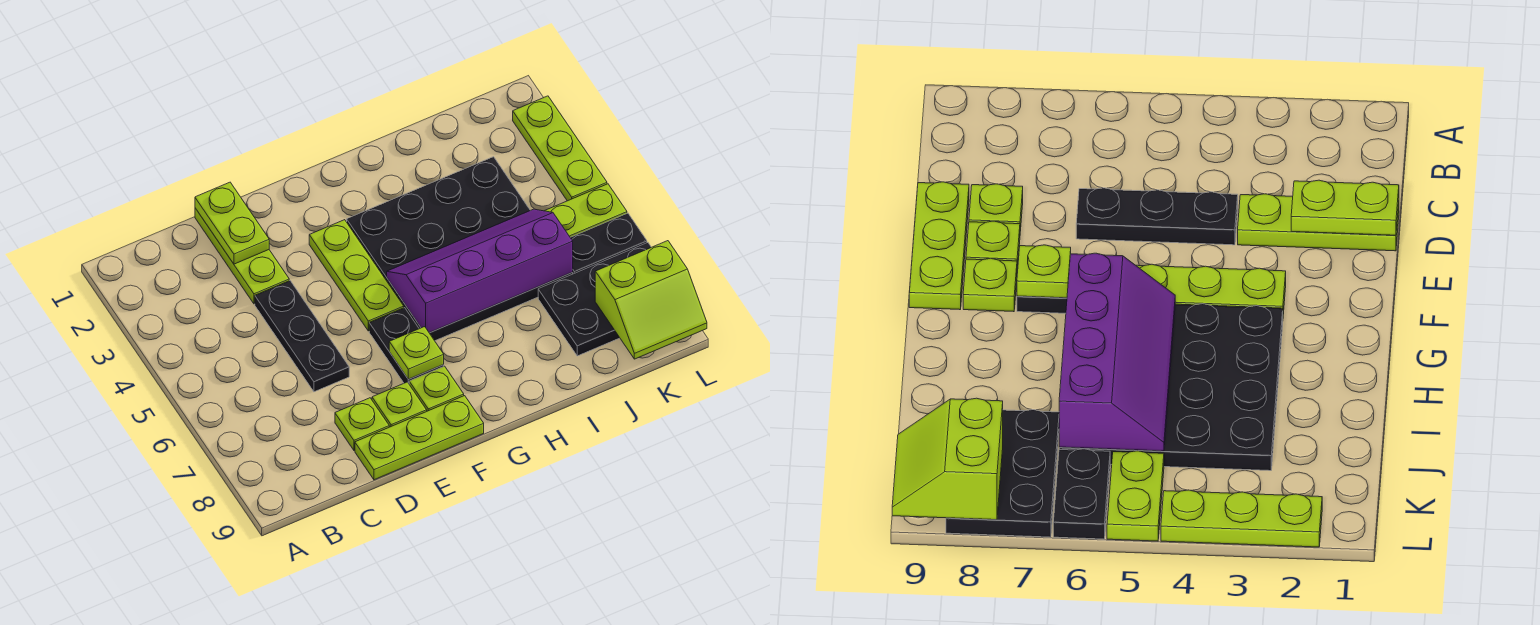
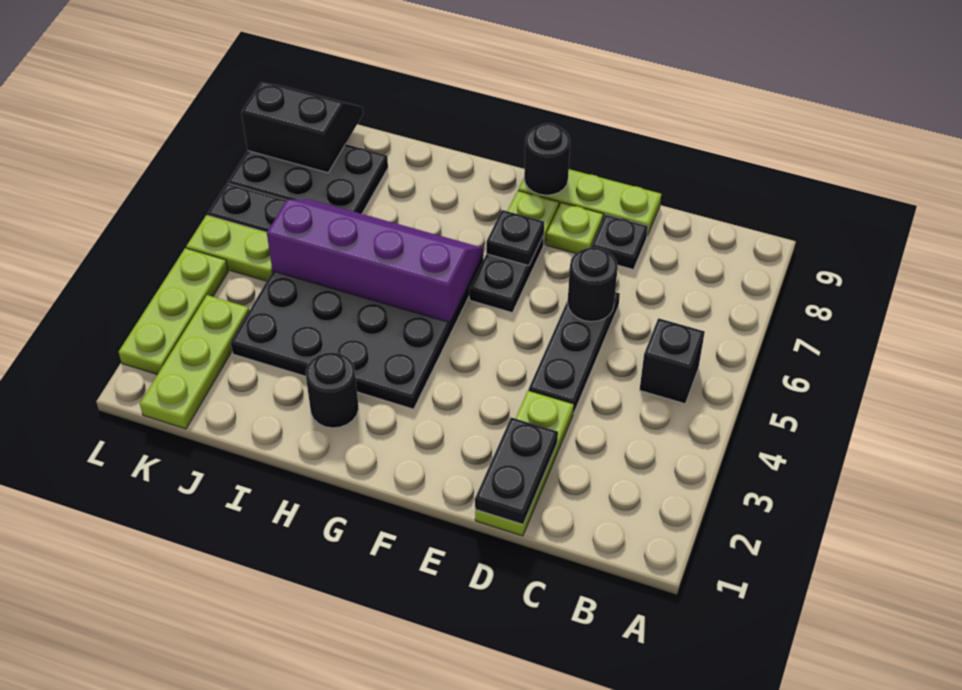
none -> black brick B5 level 1
lime plate D1:D2 level 2 -> black plate D1:D2 level 2
none -> black round brick D6 level 2
lime plate D8 level 1 -> black plate D8 level 1
lime plate F3:F5 level 1 -> lime plate K1:K3 level 1
lime plate F7 level 2 -> black plate F7 level 2
none -> black round brick F9 level 2
purple slope G5:J6 level 2 top 6 -> purple slope G5:J6 level 2 top 5
none -> black round brick H2 level 1
lime slope K8:L9 level 2 top 8 -> black slope K8:L9 level 2 top 8

